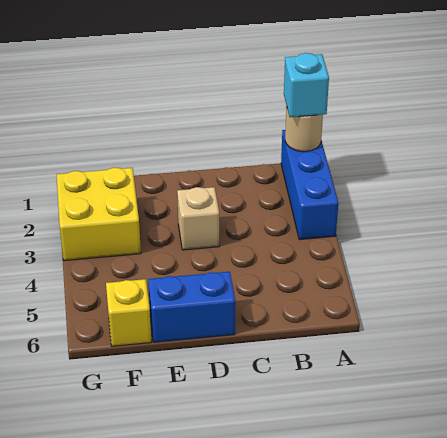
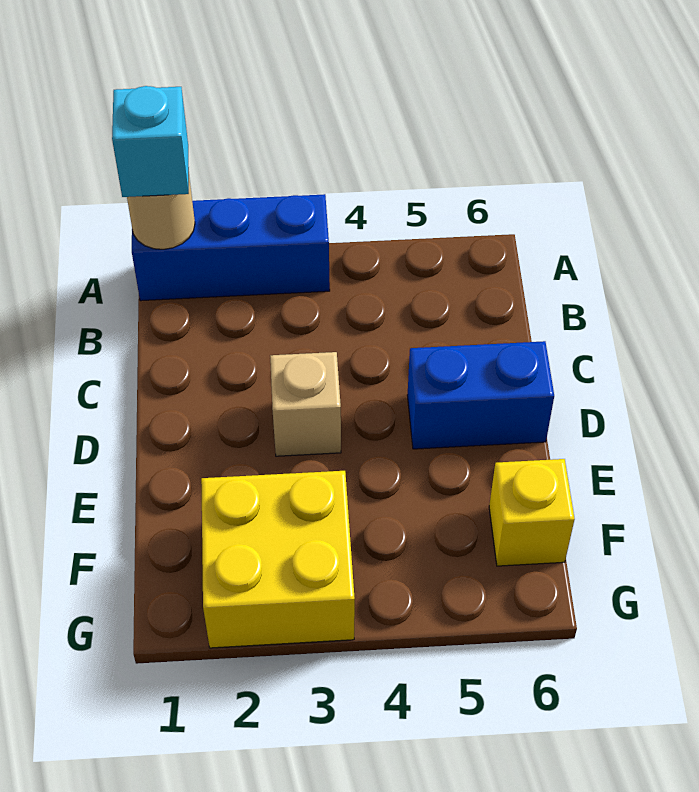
blue brick D6:E6 level 1 -> blue brick D5:D6 level 1

